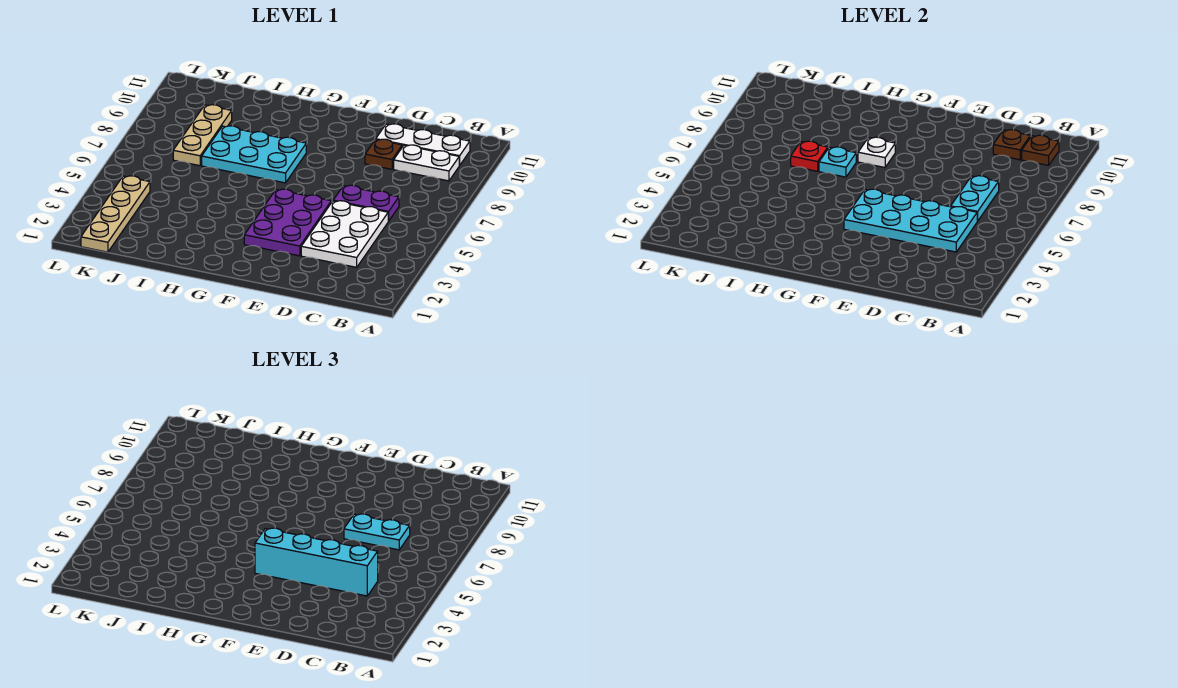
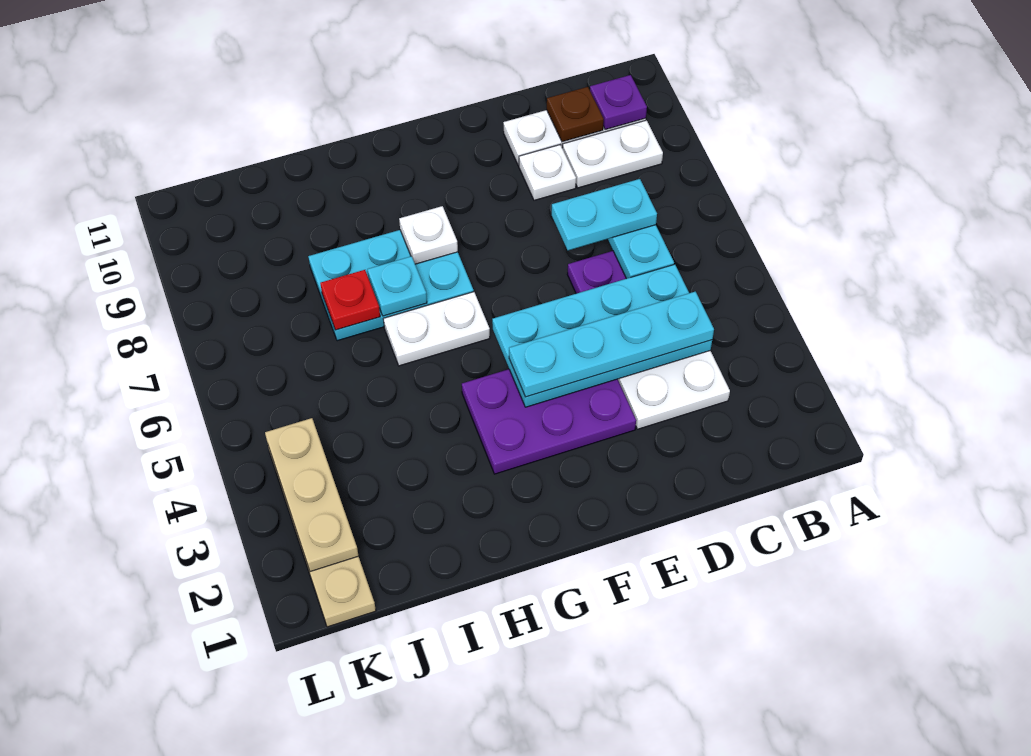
brown plate B10 level 2 -> purple plate B10 level 2
cyan brick C4:F4 level 3 -> cyan plate C4:F4 level 3
brown plate D9 level 1 -> white plate D9 level 1
purple plate E3:F5 level 1 -> purple plate E3:G4 level 1
none -> white plate G6:H6 level 1
tan plate J7:J9 level 1 -> tan plate K2:K4 level 2

